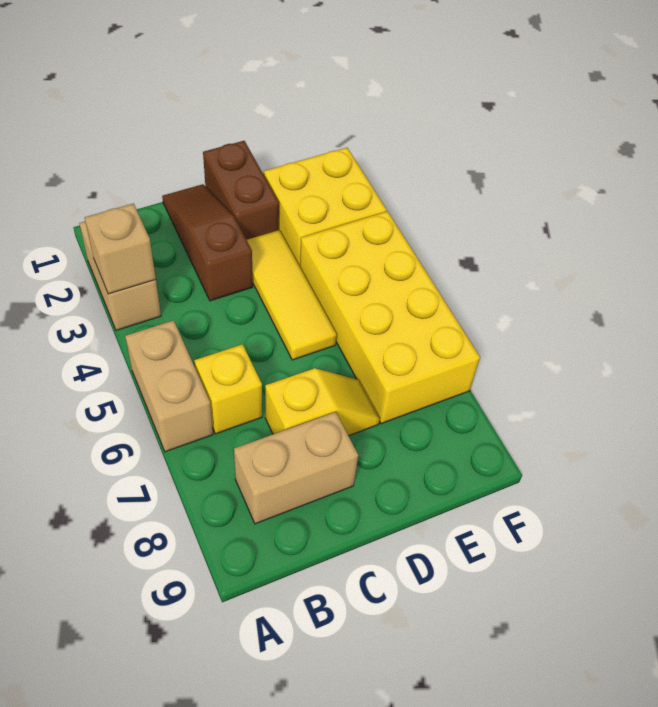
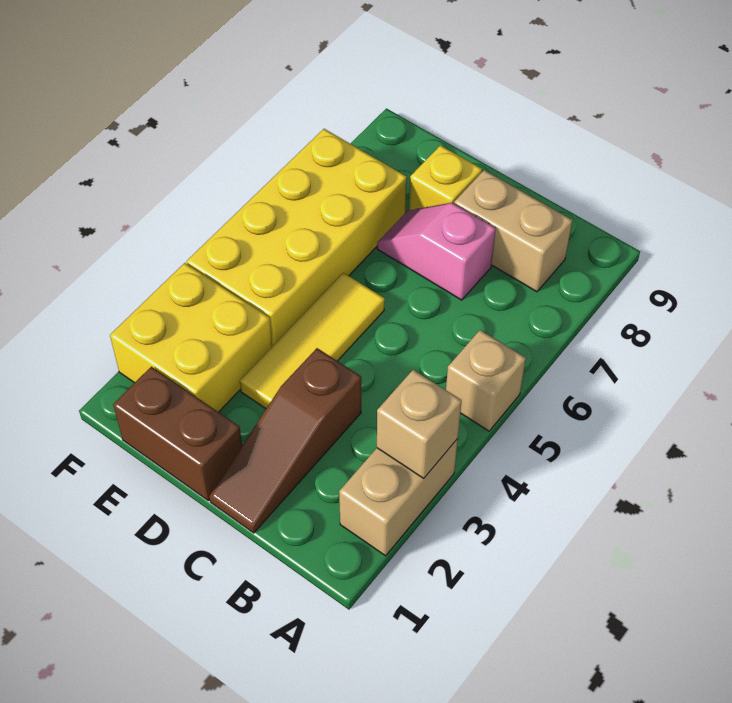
tan brick A5:A6 level 1 -> tan brick A5 level 1
yellow brick B6 level 1 -> yellow brick D8 level 1
yellow slope C7:D7 level 1 top C -> pink slope C7:D7 level 1 top C
brown brick D1:D2 level 1 -> brown brick D1:E1 level 1

